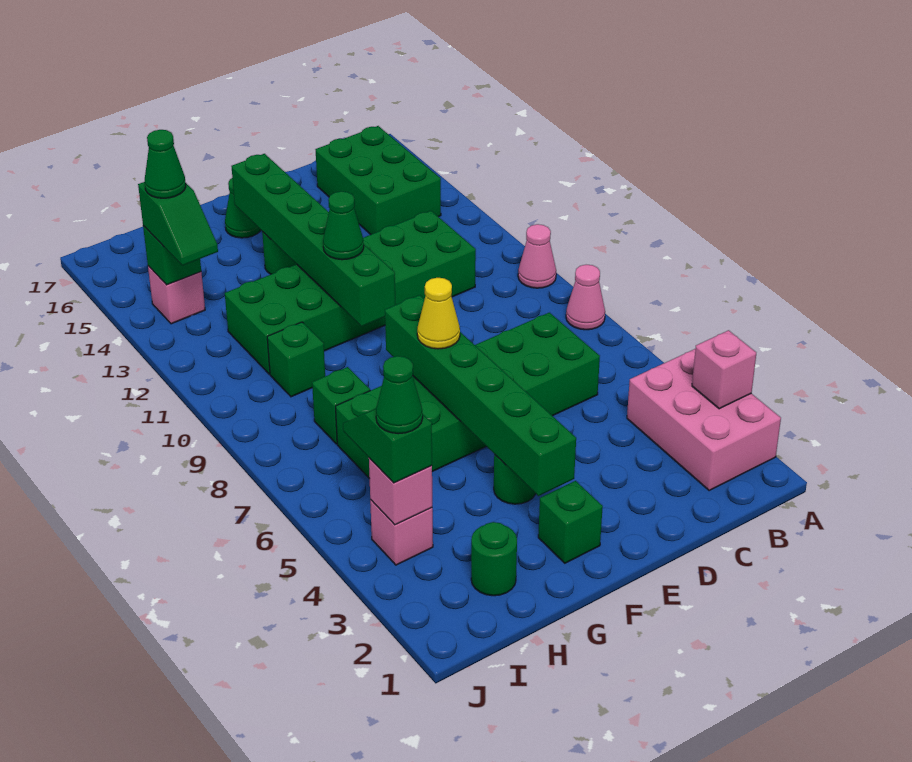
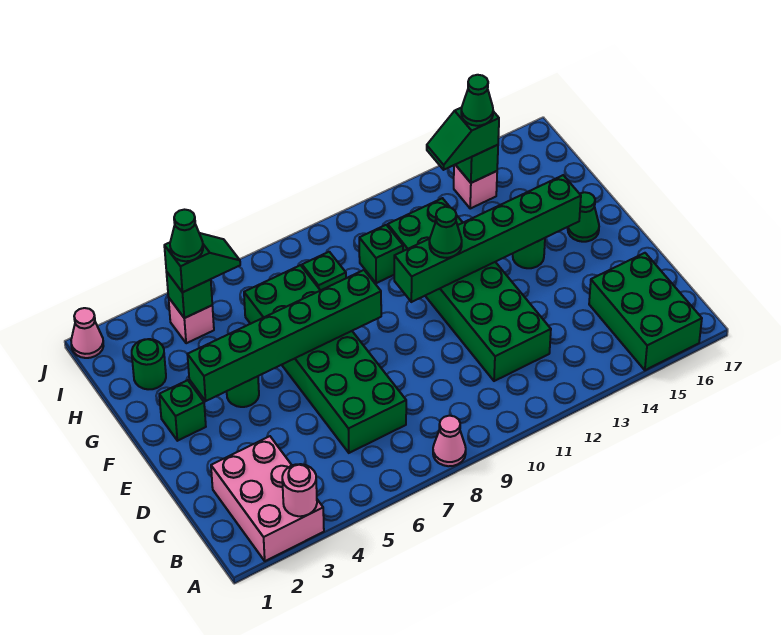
pink brick A2:B4 level 1 -> pink brick A2:C3 level 1
pink brick A3 level 2 -> pink round brick A3 level 2
pink cone A10 level 1 -> pink cone J1 level 1
green brick B14:C16 level 1 -> green brick A15:C16 level 1
yellow cone F7 level 3 -> none
pink brick I4 level 2 -> green brick I4 level 2

